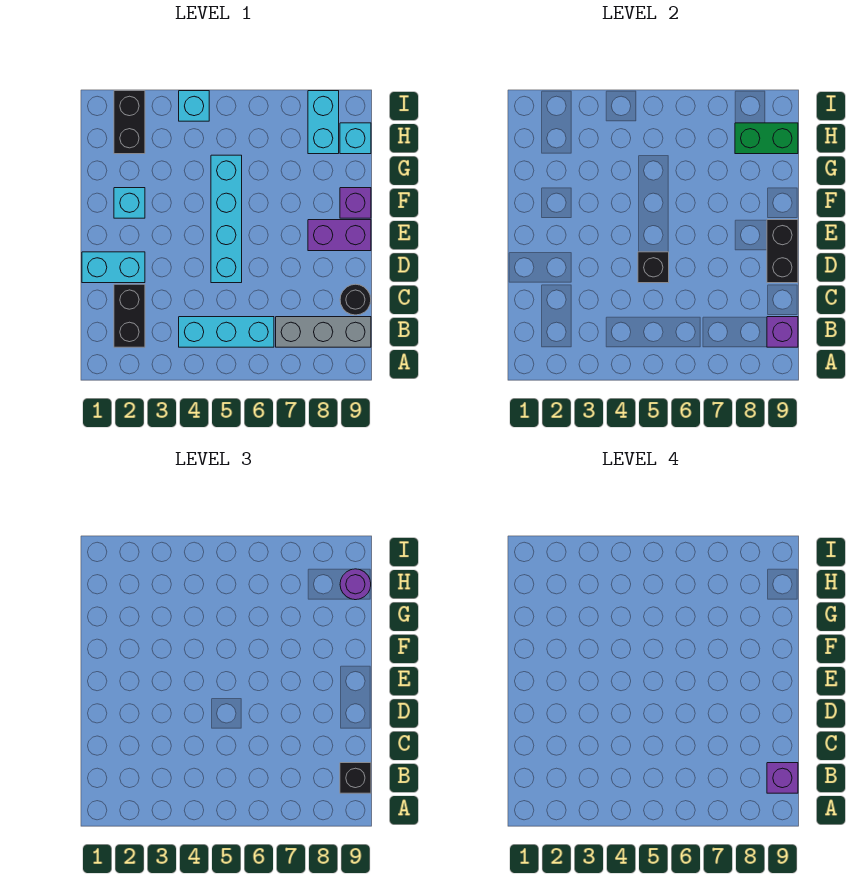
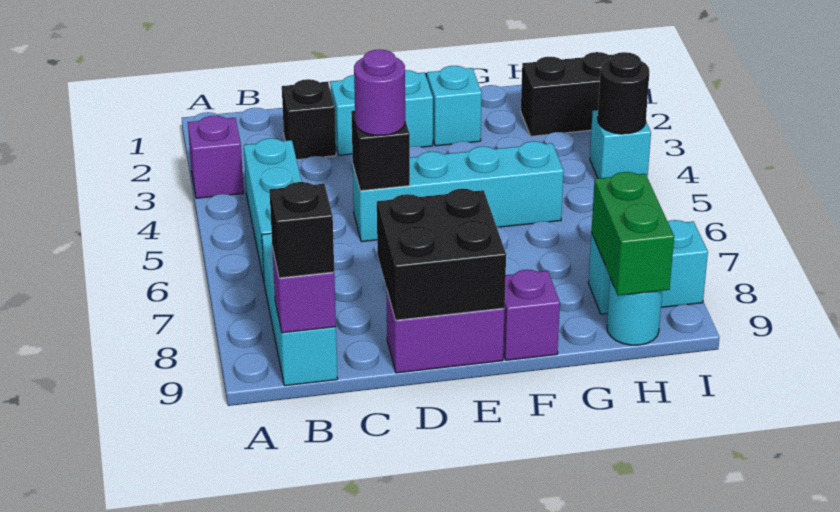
black brick B2:C2 level 1 -> black brick C2 level 1
grey brick B7:B9 level 1 -> cyan brick B7:B9 level 1
purple brick B9 level 4 -> purple brick A3 level 1
black round brick C9 level 1 -> black round brick I4 level 2
cyan brick D1:D2 level 1 -> cyan brick D2:E2 level 1
black brick D9:E9 level 2 -> black brick D8:E9 level 2
purple brick E8:E9 level 1 -> purple brick D9:E9 level 1
cyan brick H9 level 1 -> cyan round brick H9 level 1
purple round brick H9 level 3 -> purple round brick D5 level 3

